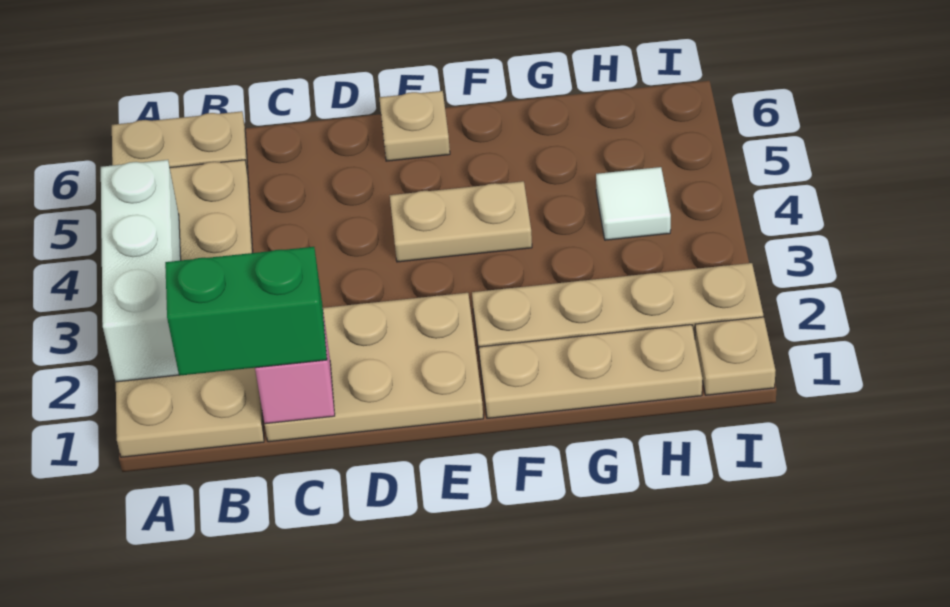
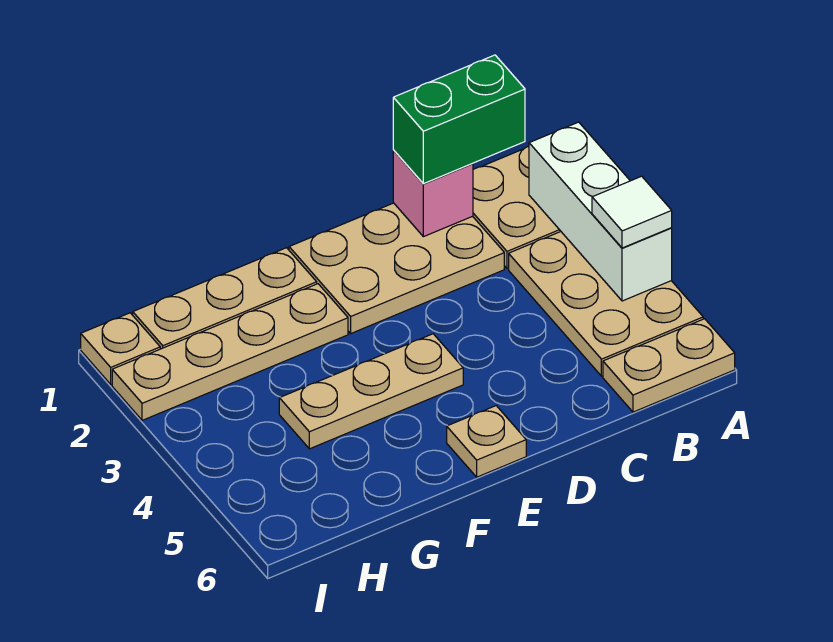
tan plate E4:F4 level 1 -> tan plate E4:G4 level 1
white tile H4 level 1 -> white tile A4 level 3

